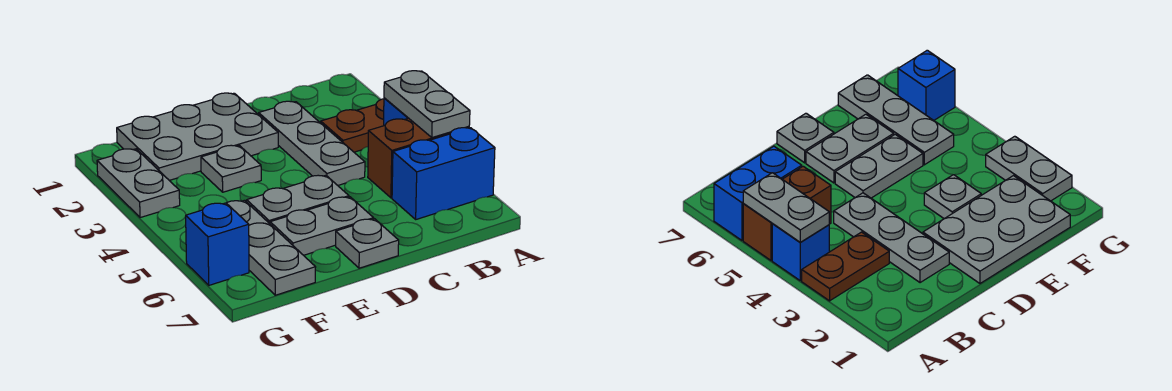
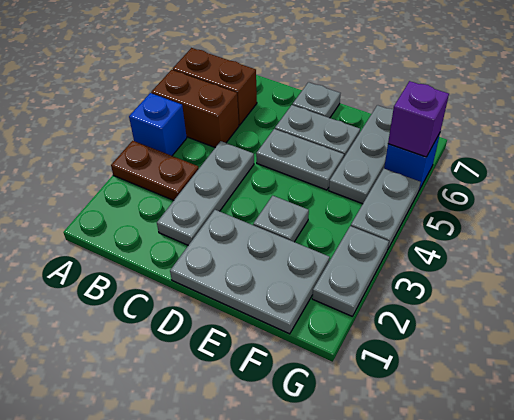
grey plate A4:A5 level 2 -> grey plate G4:G5 level 1
blue brick A6:B6 level 1 -> brown brick A6:B6 level 1
none -> purple brick G6 level 2

